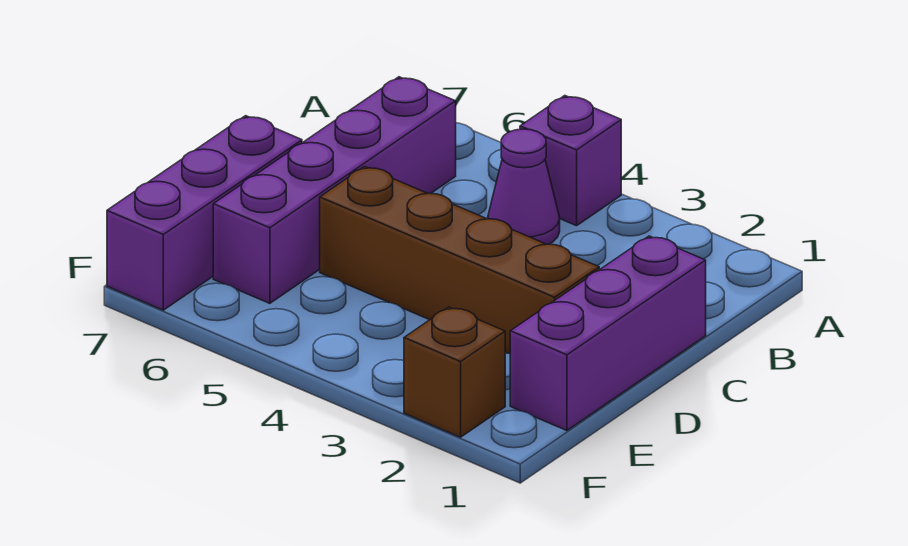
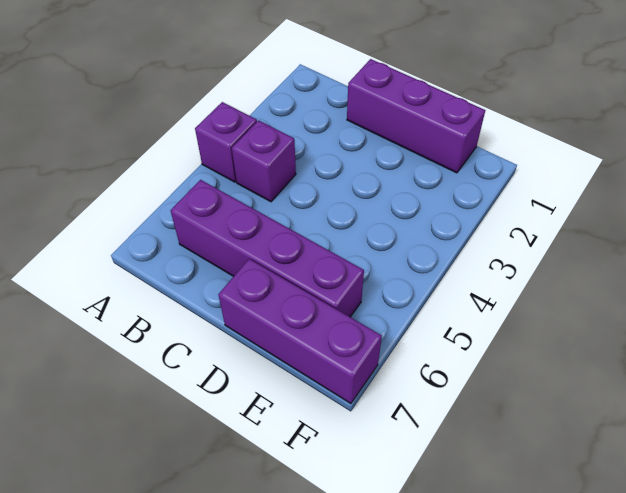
purple cone B4 level 1 -> purple brick B4 level 1
brown brick D2:D5 level 1 -> none
brown brick F2 level 1 -> none

